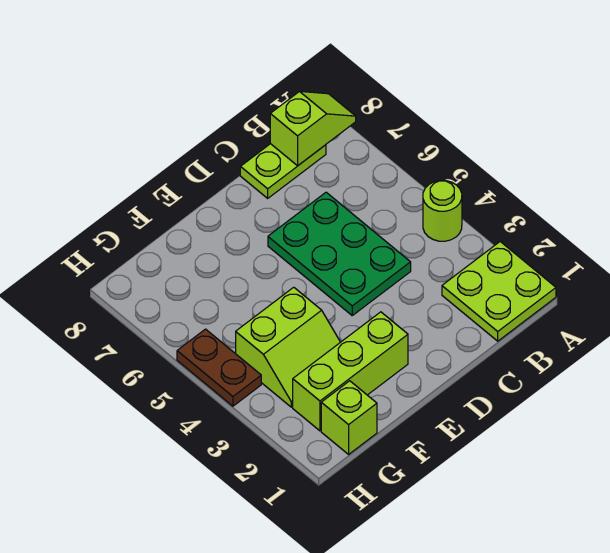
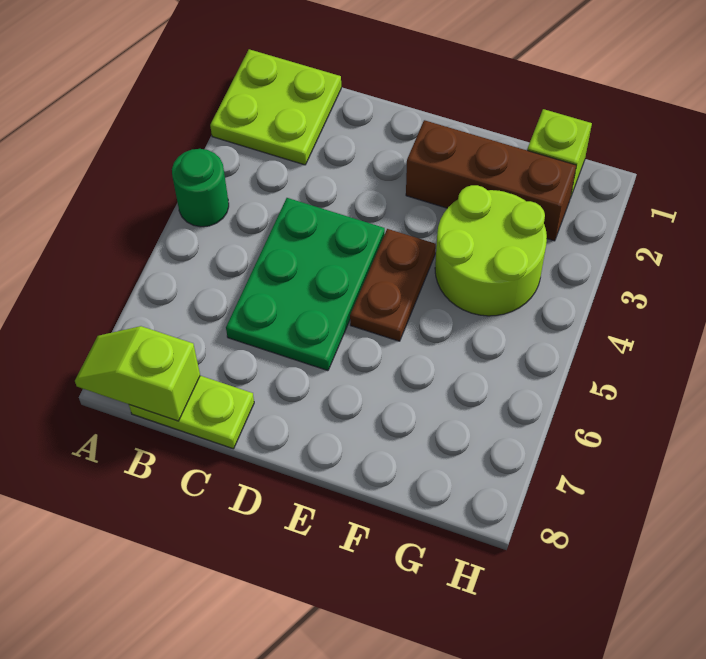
lime round brick A4 level 1 -> green round brick A4 level 1
lime brick E2:G2 level 1 -> brown brick E2:G2 level 1
lime slope F3:G4 level 1 top 4 -> lime round brick F3:G4 level 1
brown plate H4:H5 level 1 -> brown plate E4:E5 level 1

